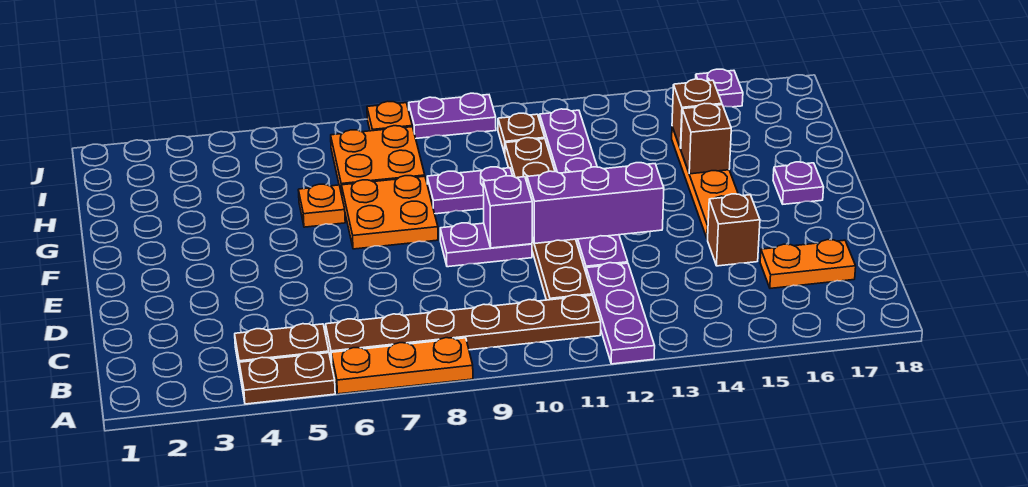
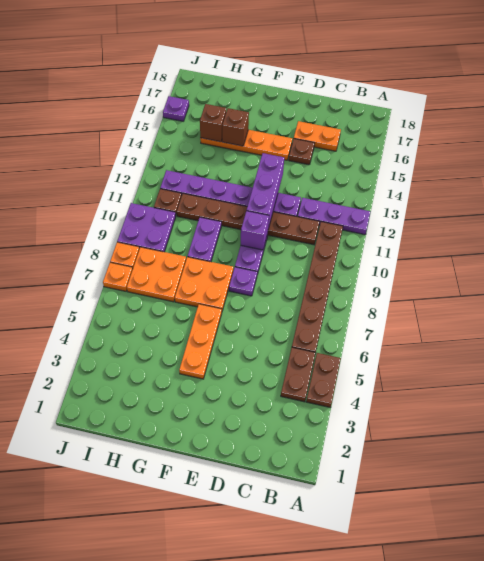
orange plate A6:A8 level 1 -> orange plate F4:F6 level 1
orange plate C16:C17 level 1 -> orange plate C16:D16 level 1
brown brick D15 level 1 -> brown plate D15 level 1
purple plate F17 level 1 -> purple plate E8 level 1
orange plate G6 level 1 -> orange plate J7 level 1
purple plate J9:J10 level 1 -> purple plate I9:J10 level 1

